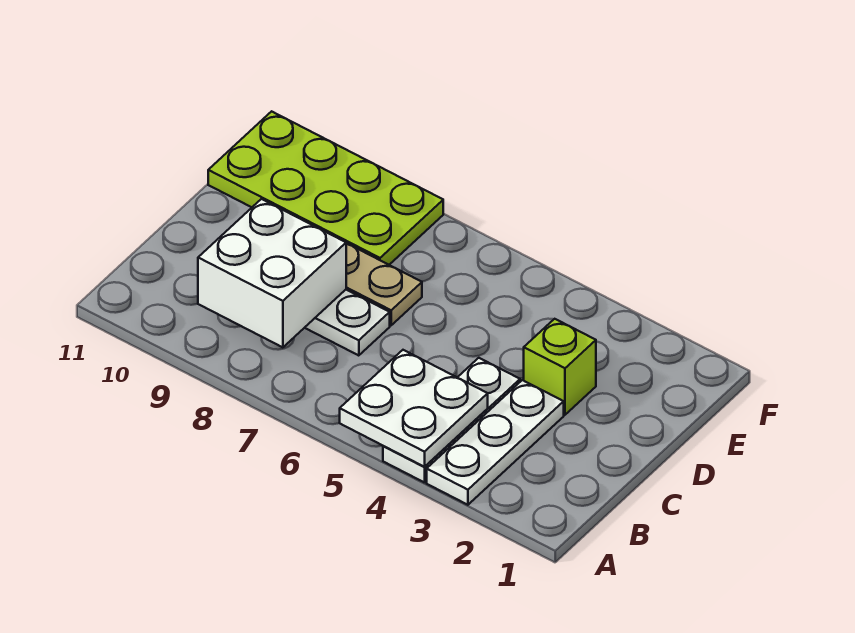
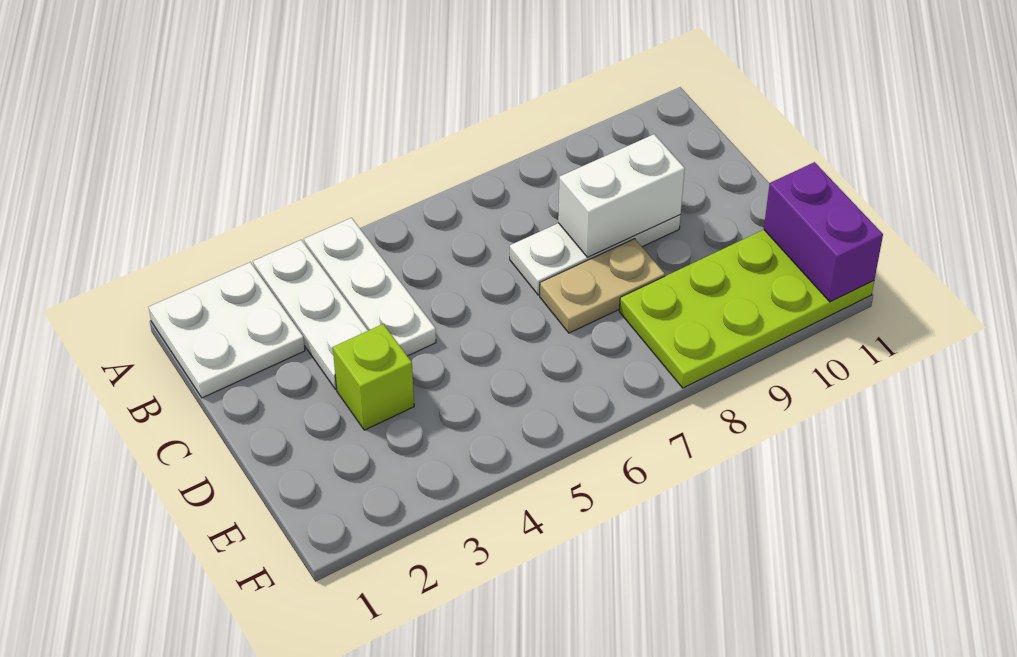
white plate A4:B5 level 2 -> white plate A1:B2 level 1
white brick B8:C9 level 2 -> white brick C8:C9 level 2
none -> purple brick E11:F11 level 2

